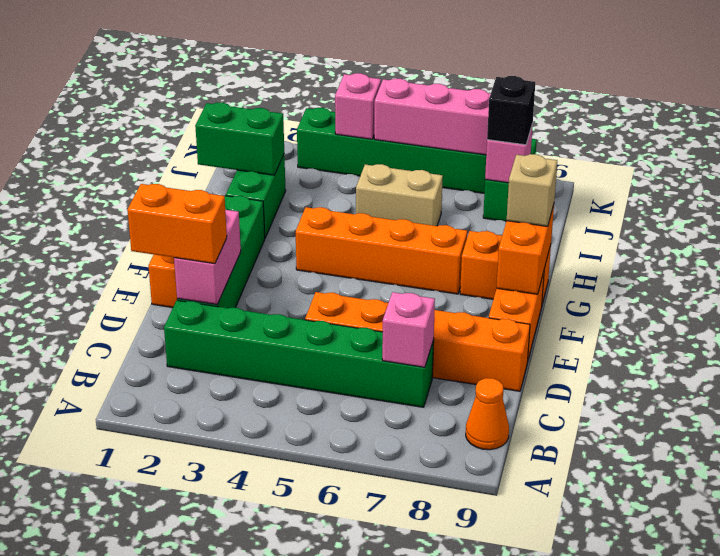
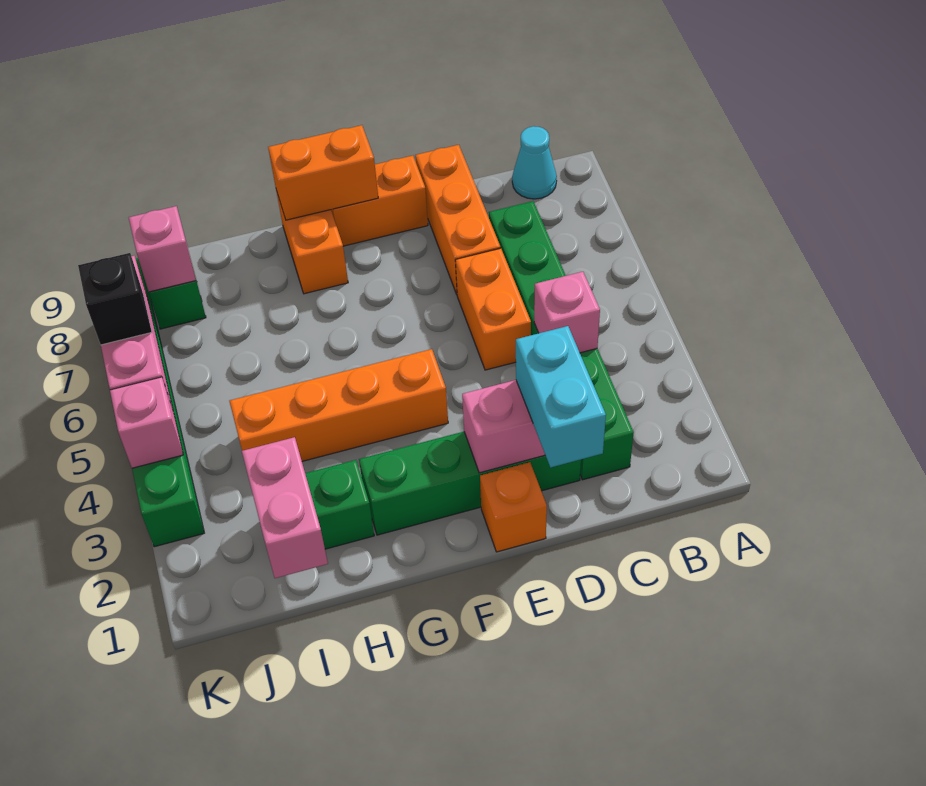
orange cone B9 level 1 -> cyan cone B9 level 1
pink brick C7 level 2 -> pink brick C4 level 2
orange brick D1:D2 level 3 -> cyan brick D1:D2 level 3
orange brick G4:G7 level 1 -> orange brick F4:I4 level 1
tan brick G9 level 3 -> none
green brick I1:I2 level 2 -> pink brick I1:I2 level 2
tan brick I5:I6 level 1 -> none
black brick J8 level 3 -> black brick K6 level 3

